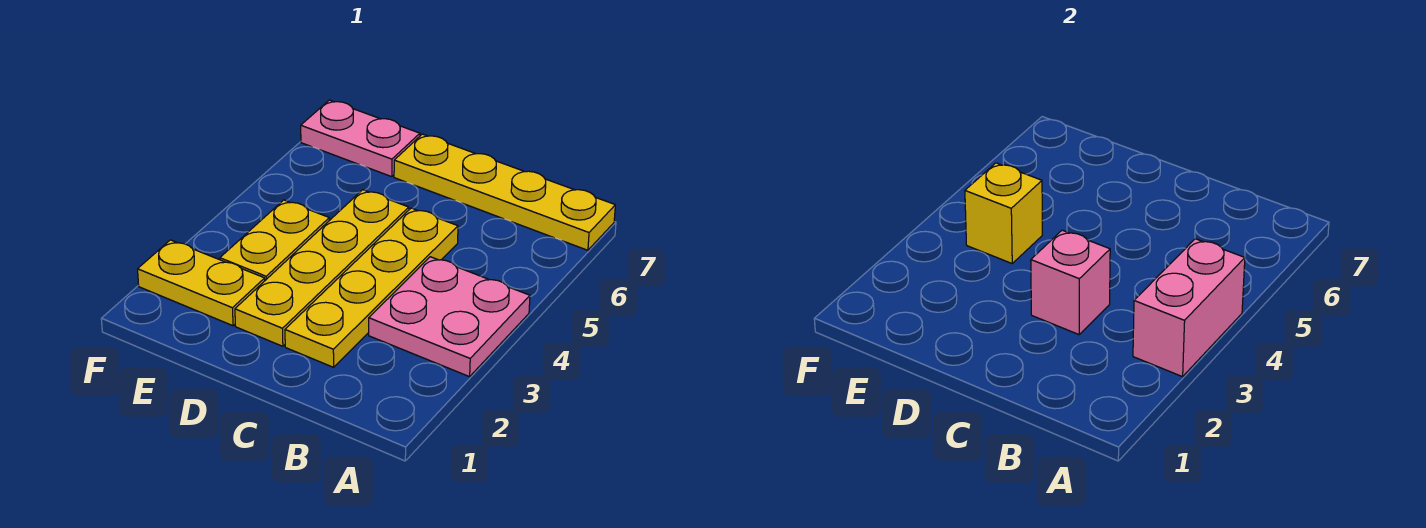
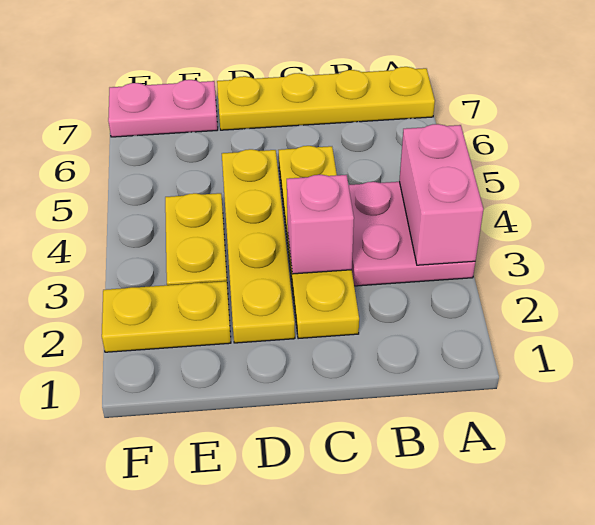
yellow brick E4 level 2 -> none

